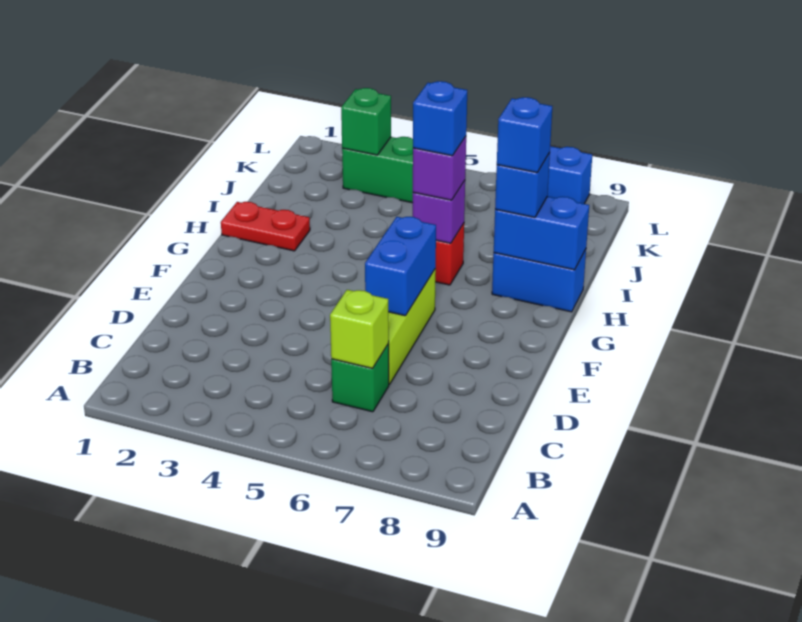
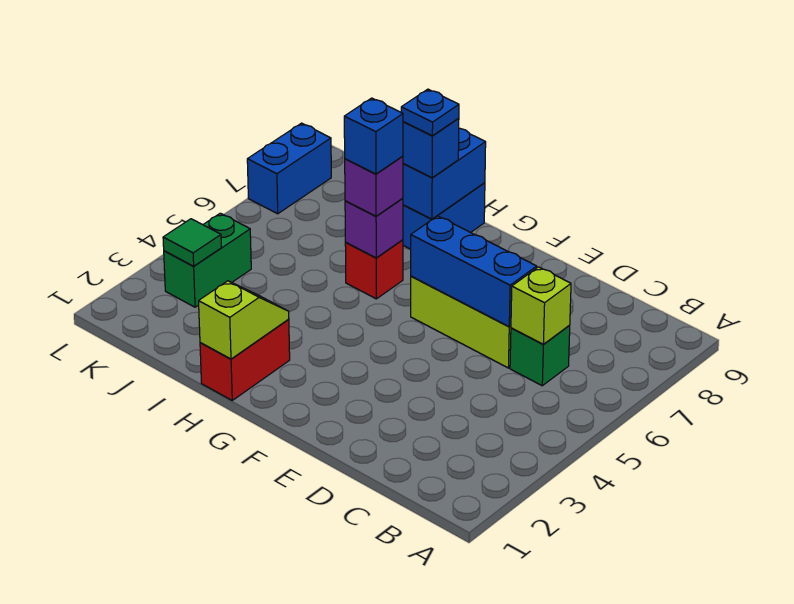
blue brick E6:F6 level 2 -> blue brick D6:F6 level 2
red plate H1:H2 level 1 -> red brick H1:H2 level 1
none -> lime slope H1:H2 level 2 top 1
blue brick H8 level 4 -> blue plate H8 level 4
green brick K3 level 2 -> green tile K3 level 2

